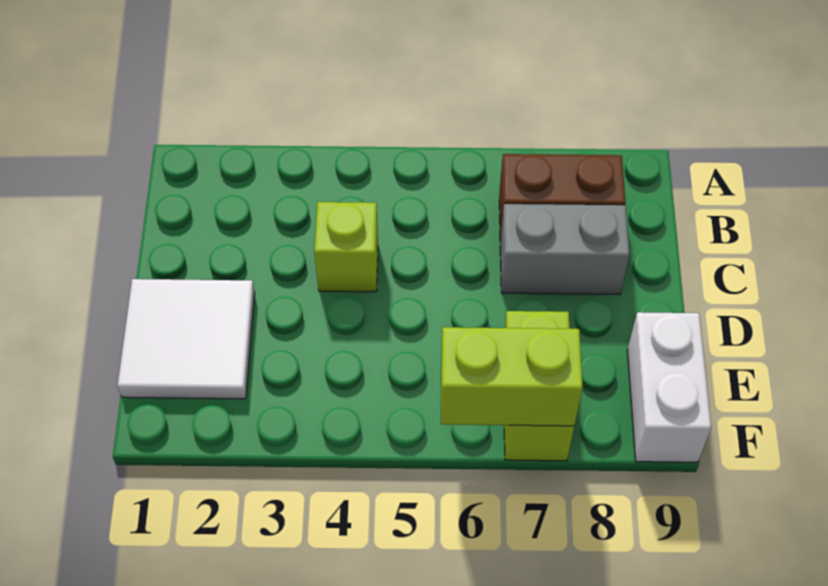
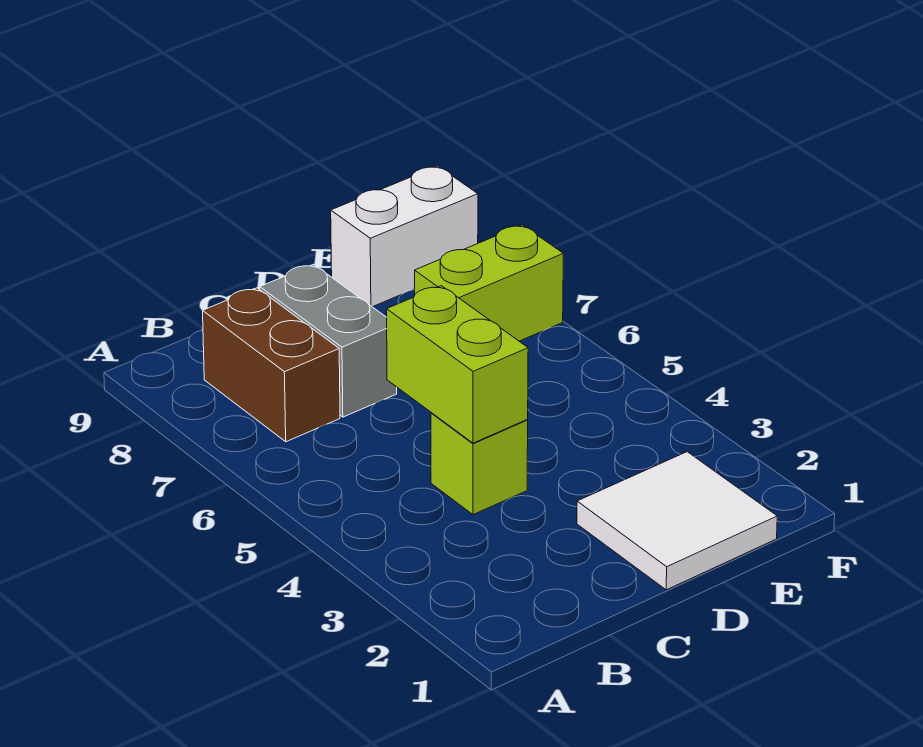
lime brick F6:F7 level 2 -> lime brick C4:C5 level 2

